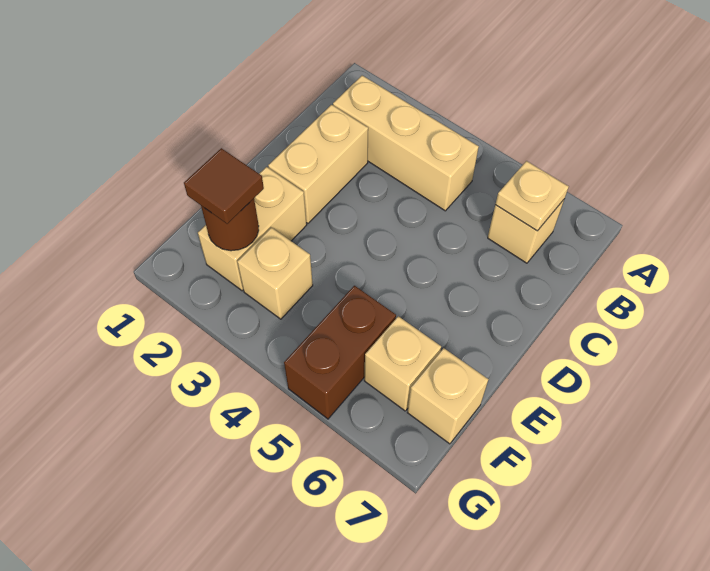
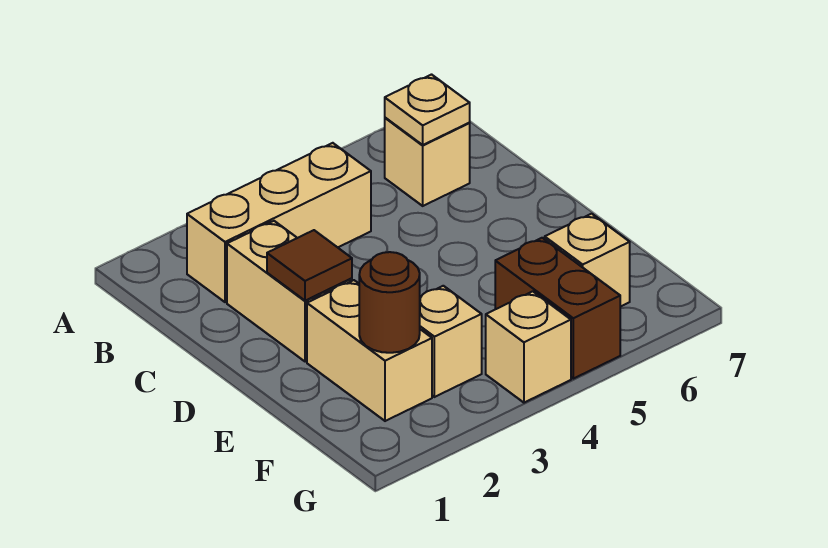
brown tile F2 level 3 -> brown tile D2 level 2
tan brick F7 level 1 -> tan brick G4 level 1

